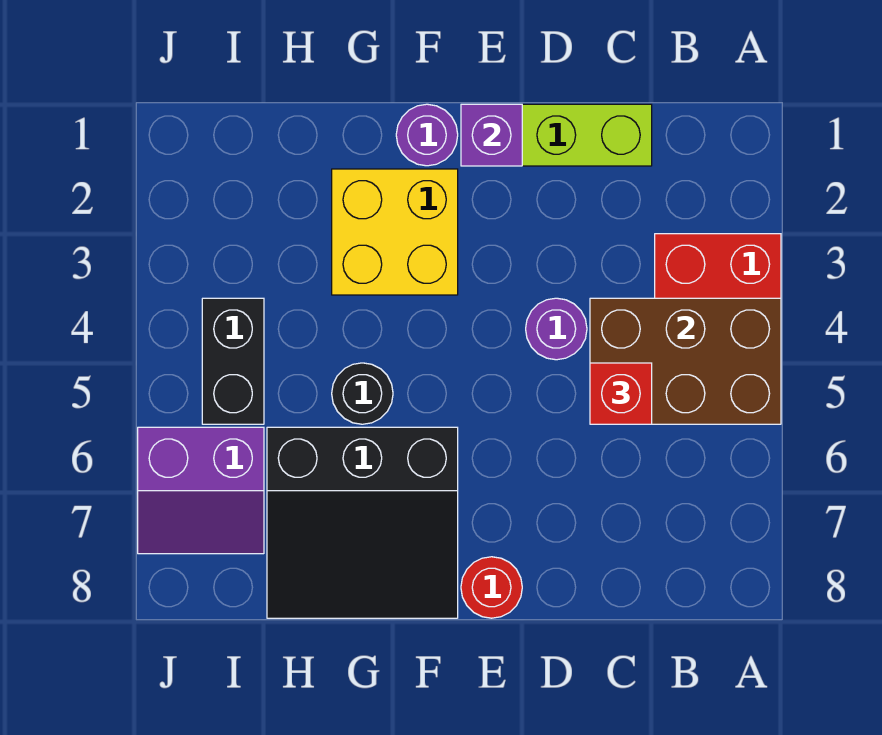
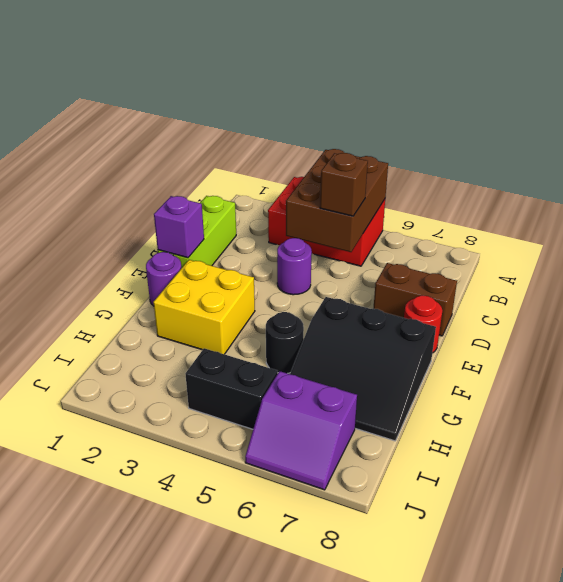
red brick C5 level 3 -> brown brick C5 level 3
none -> brown brick D7:D8 level 1
black slope F6:H8 level 1 top 6 -> black slope F6:H8 level 1 top F
purple slope I6:J7 level 1 top 6 -> purple slope I6:J7 level 1 top I

